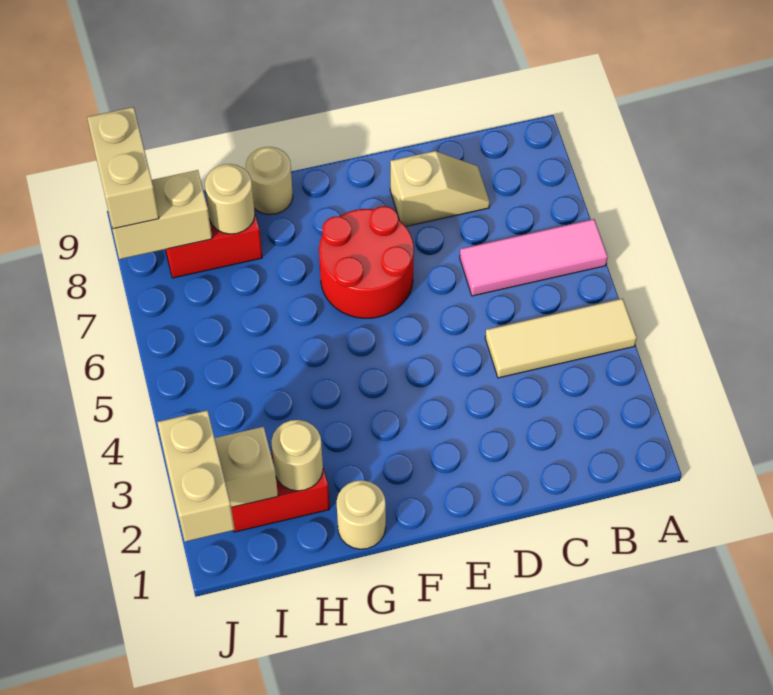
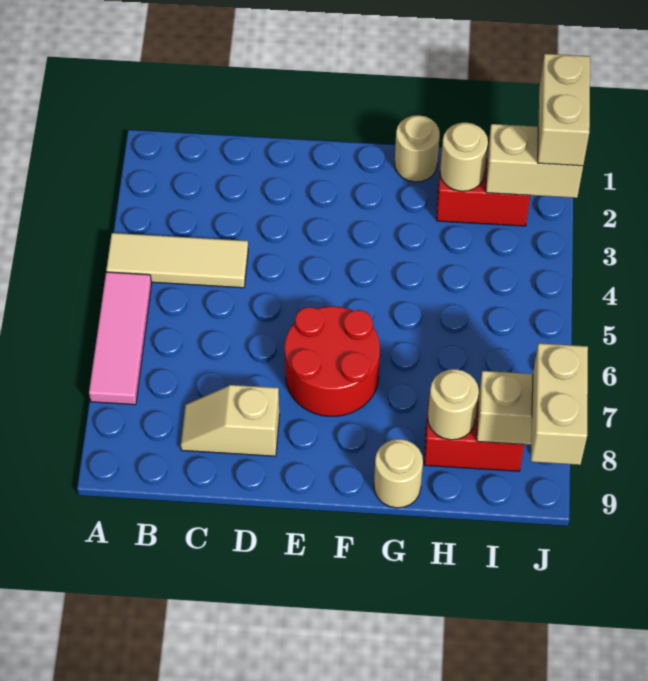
pink tile A6:C6 level 1 -> pink tile A5:A7 level 1

